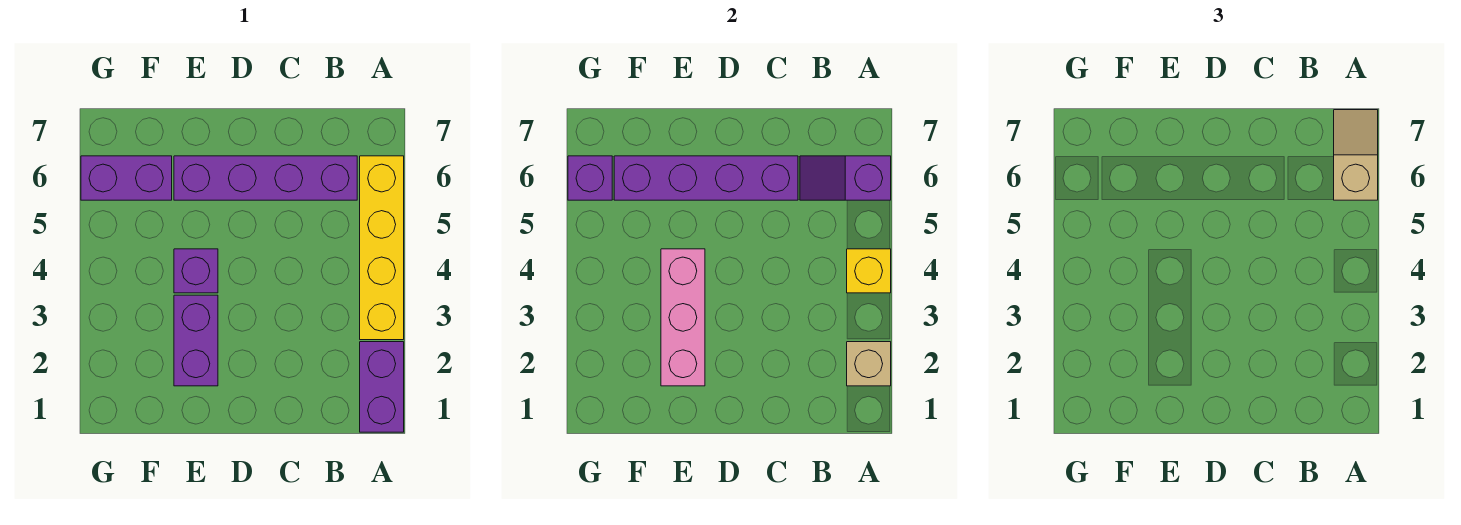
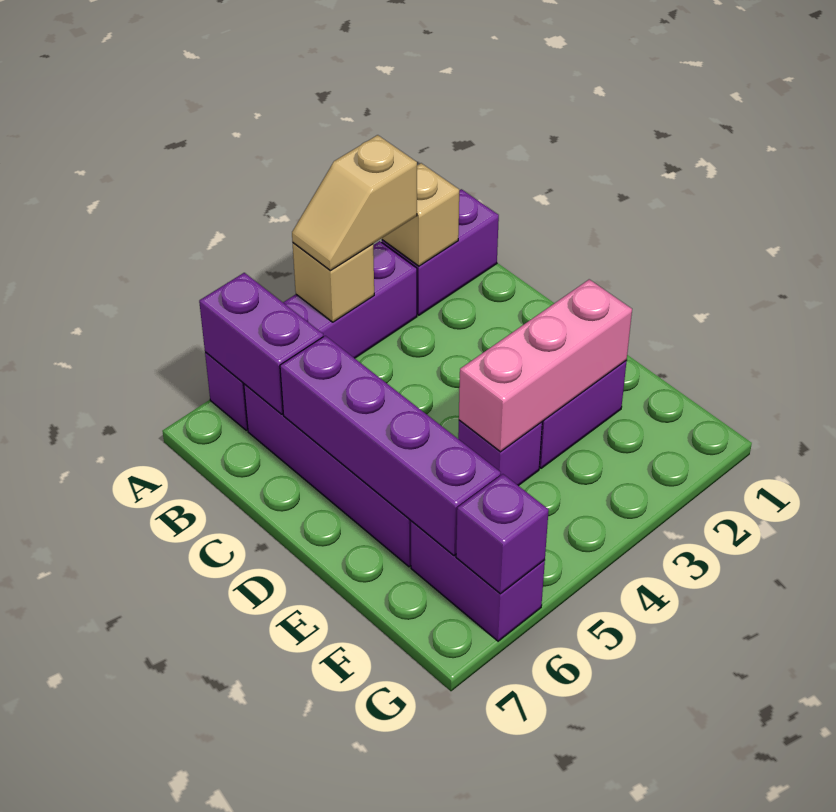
yellow brick A3:A6 level 1 -> purple brick A3:A6 level 1
yellow brick A4 level 2 -> tan brick A4 level 2
purple slope A6:B6 level 2 top A -> purple brick A6:B6 level 2
tan slope A6:A7 level 3 top 6 -> tan slope A3:A4 level 3 top 3

